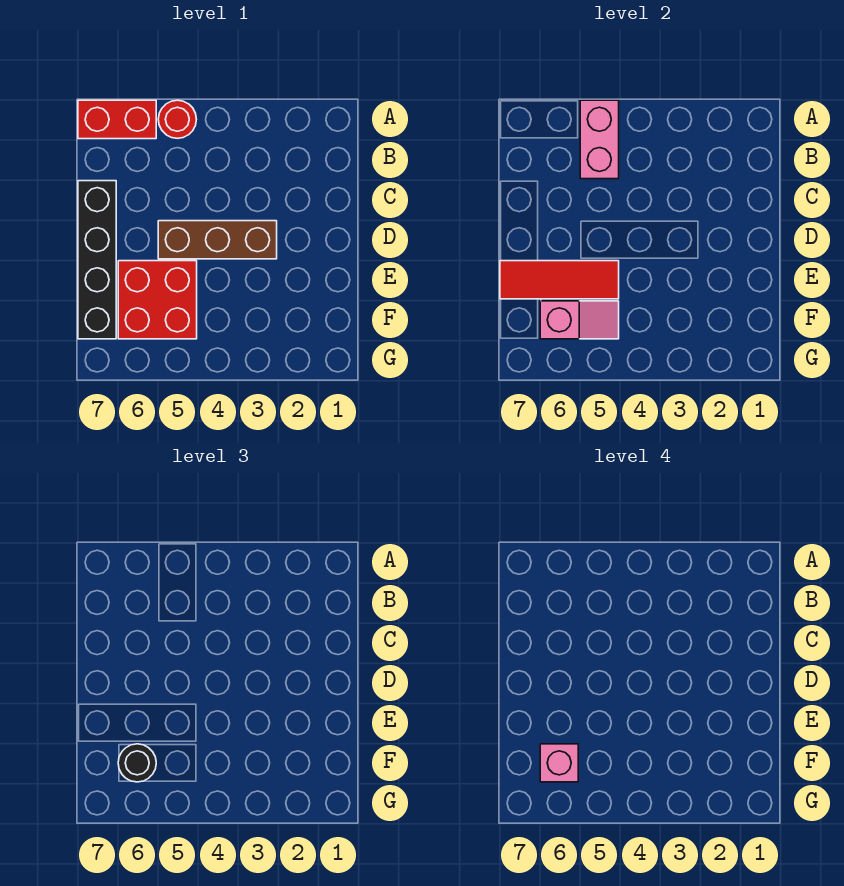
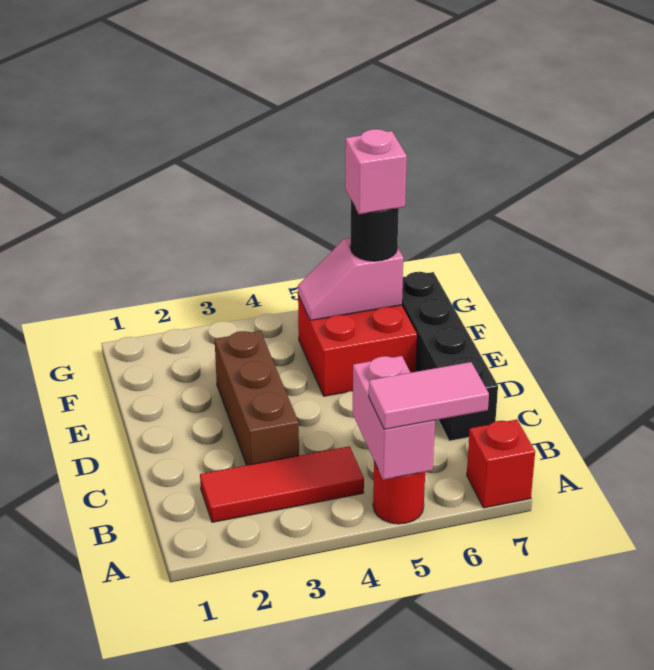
none -> pink tile A5:A6 level 3
red brick A6:A7 level 1 -> red brick A7 level 1
brown brick D3:D5 level 1 -> brown brick C3:E3 level 1
red tile E5:E7 level 2 -> red tile B2:B4 level 1

